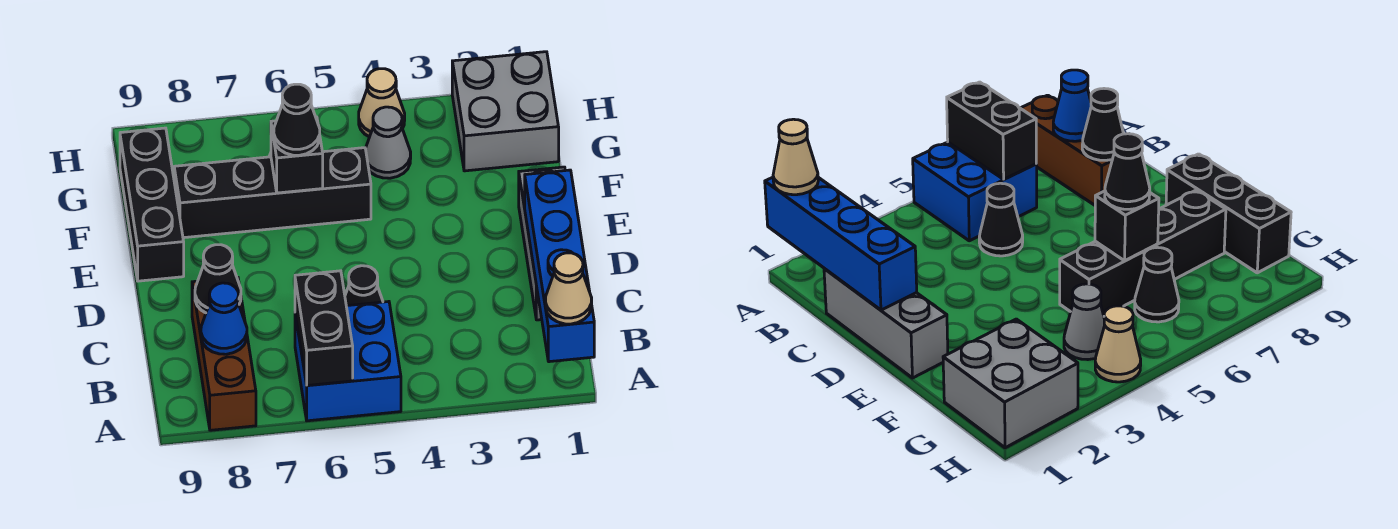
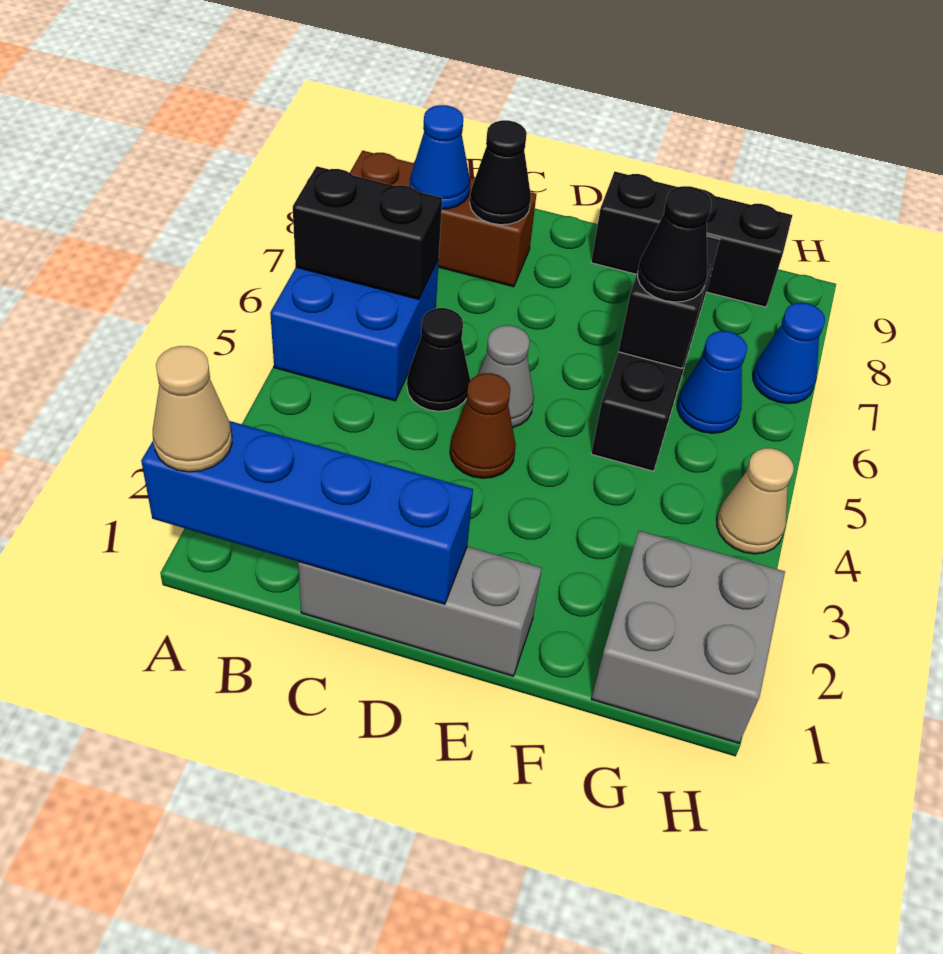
none -> brown cone D4 level 1
grey cone G4 level 1 -> grey cone D5 level 1
black cone G6 level 1 -> blue cone G6 level 1
none -> blue cone H7 level 1

